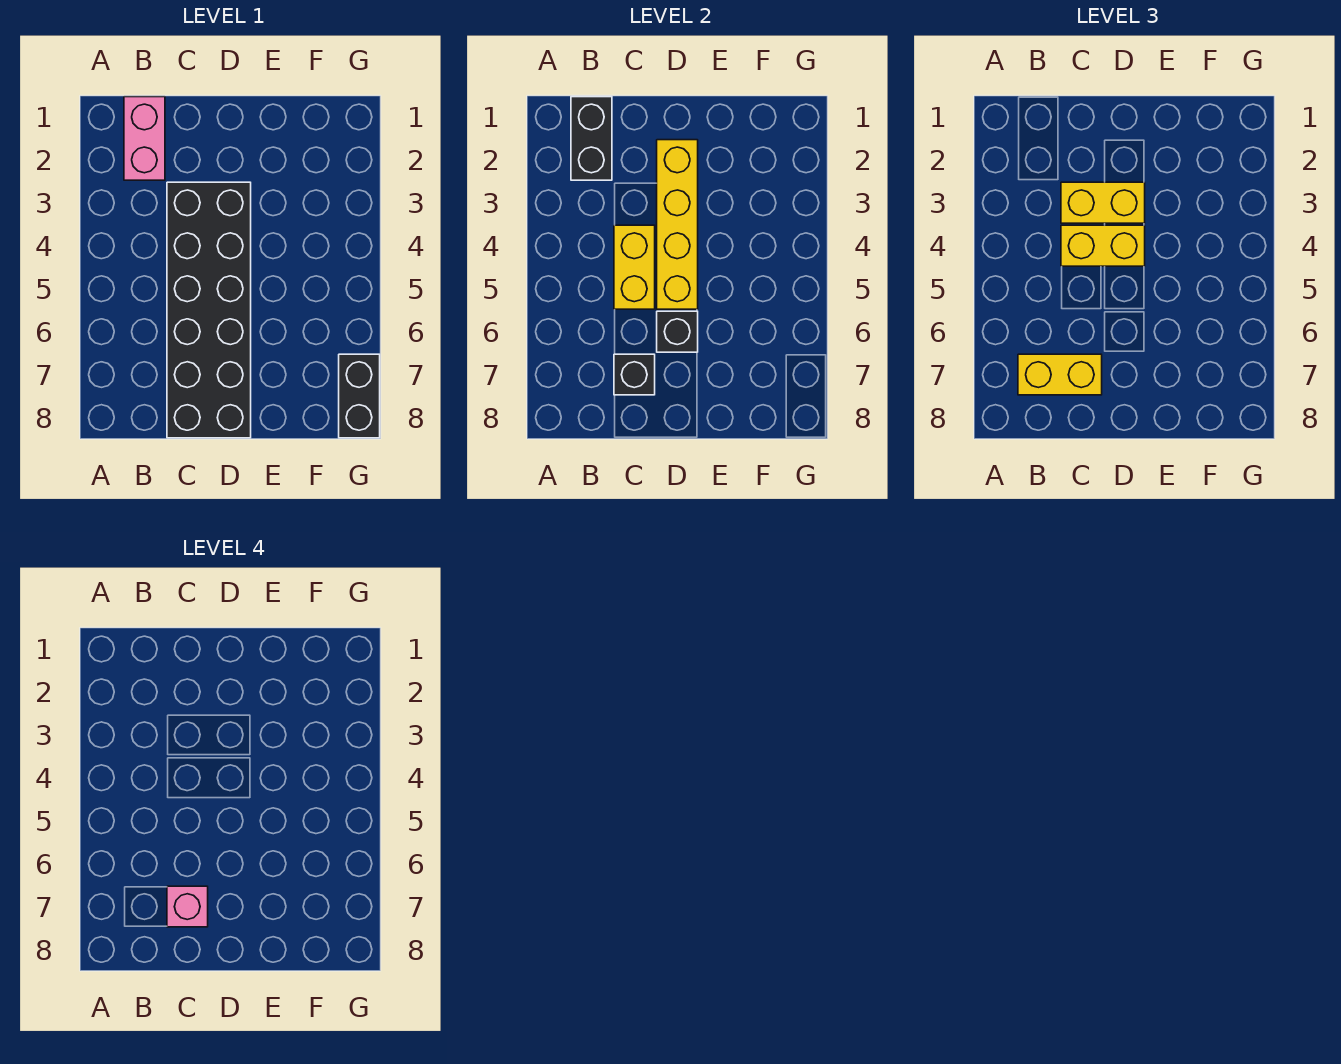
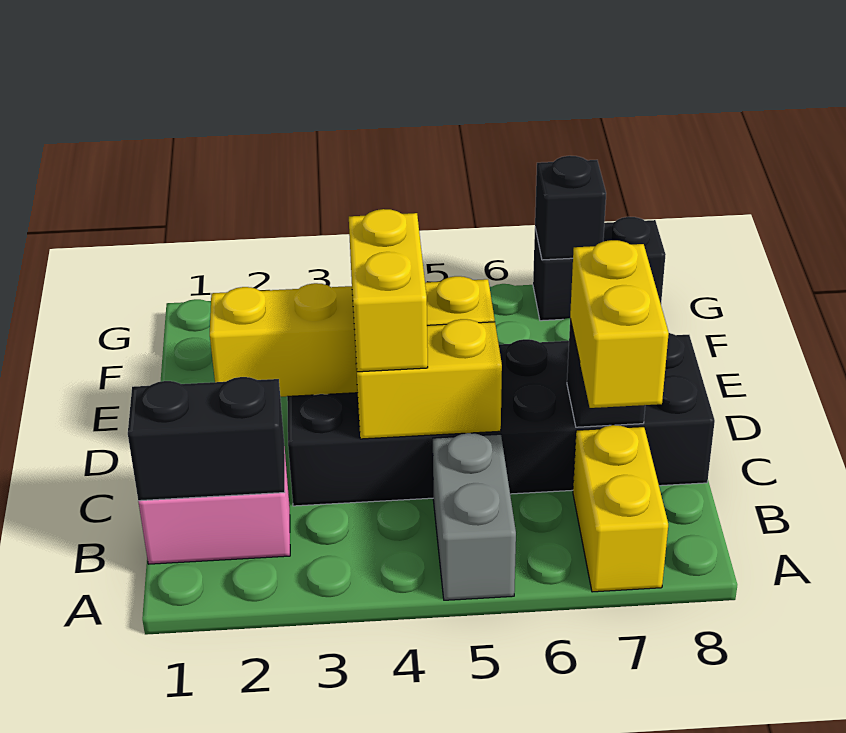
none -> grey brick A5:B5 level 1
yellow brick C3:D3 level 3 -> yellow brick A7:B7 level 1
pink brick C7 level 4 -> none
black brick D6 level 2 -> black brick G7 level 2

